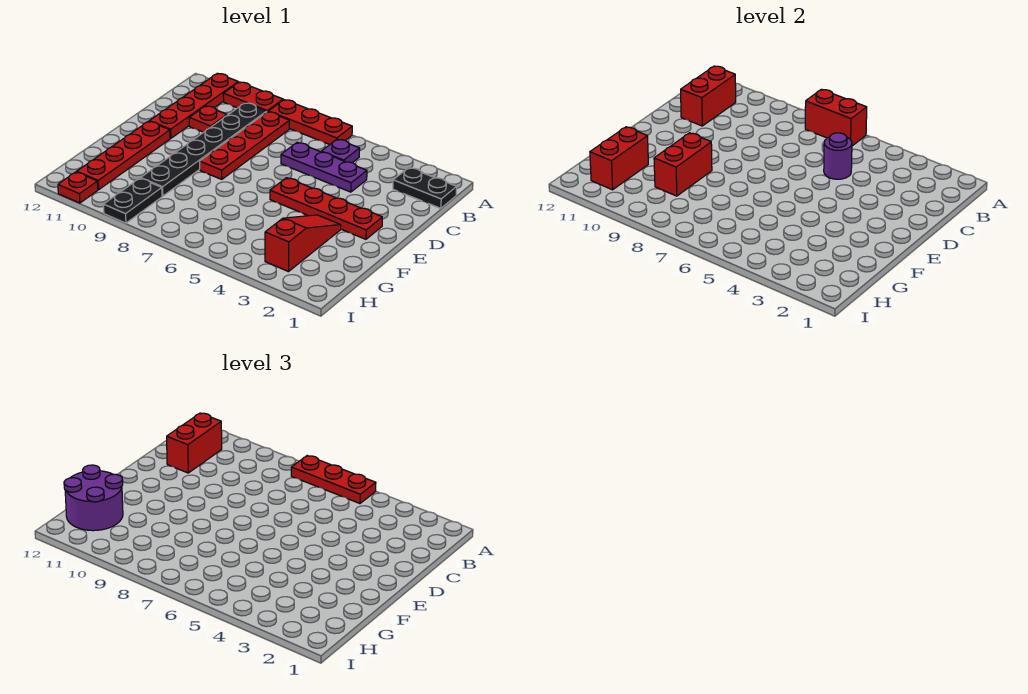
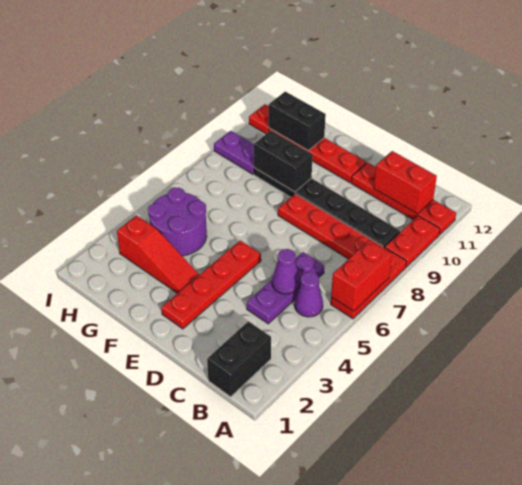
red plate A5:A7 level 3 -> none
black plate B1:B2 level 1 -> black brick B1:B2 level 1
purple plate B5 level 1 -> purple cone B5 level 1
red brick B11:C11 level 3 -> none
purple round brick C5 level 2 -> purple cone C5 level 2
red plate C10 level 1 -> none
red brick F9:G9 level 2 -> black brick F9:G9 level 2
red brick G11:H11 level 2 -> black brick G11:H11 level 2
purple round brick G11:H12 level 3 -> purple round brick G4:H5 level 1
black plate H9:I9 level 1 -> purple plate H9:I9 level 1

